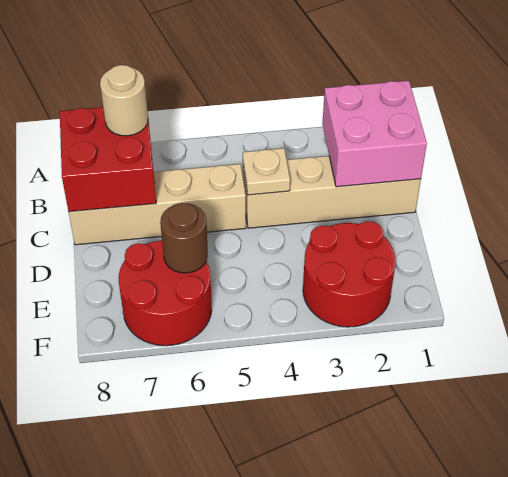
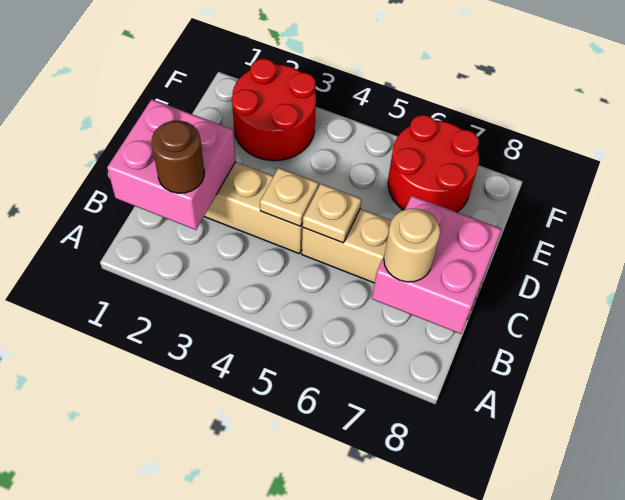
red brick B7:C8 level 2 -> pink brick B7:C8 level 2
none -> tan plate C5 level 2
brown round brick E6 level 2 -> brown round brick B2 level 3

